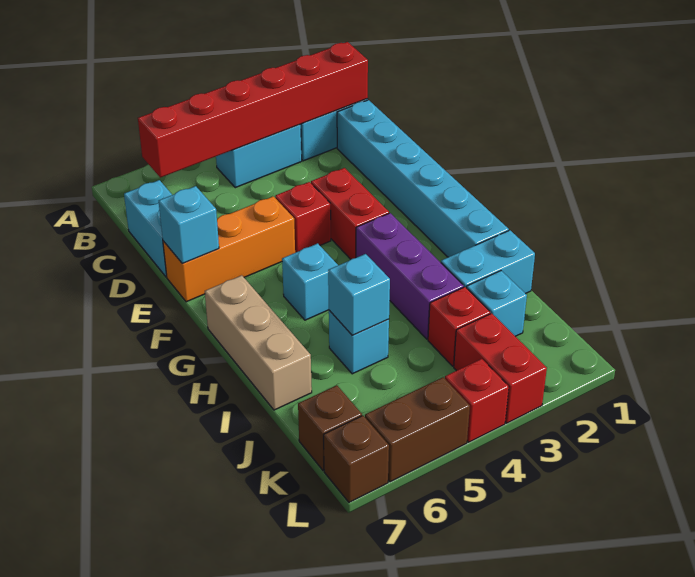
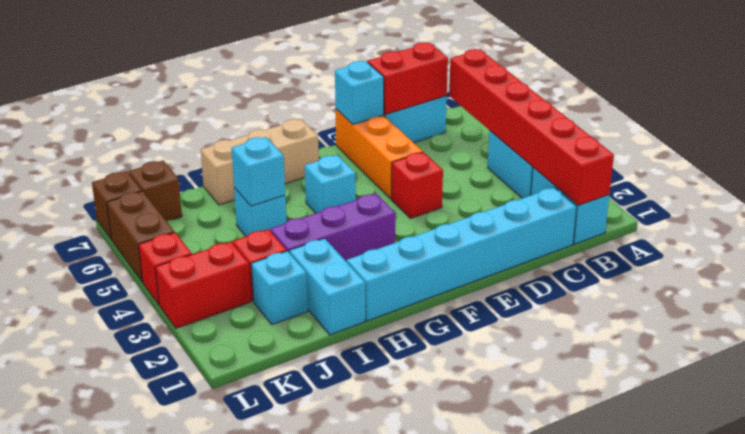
red brick E3:F3 level 1 -> red brick C7:D7 level 2

